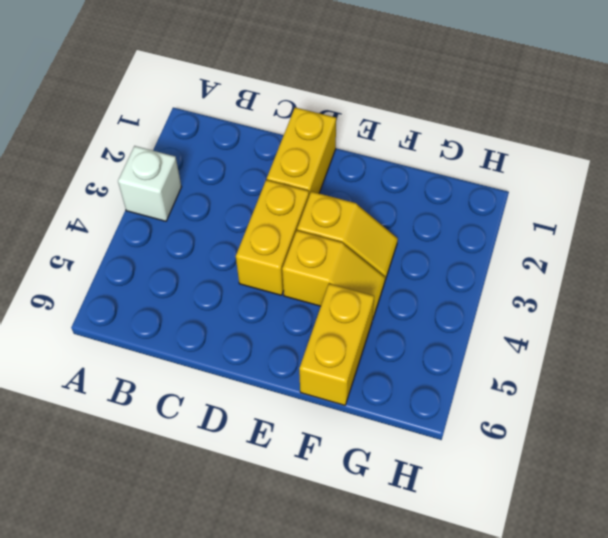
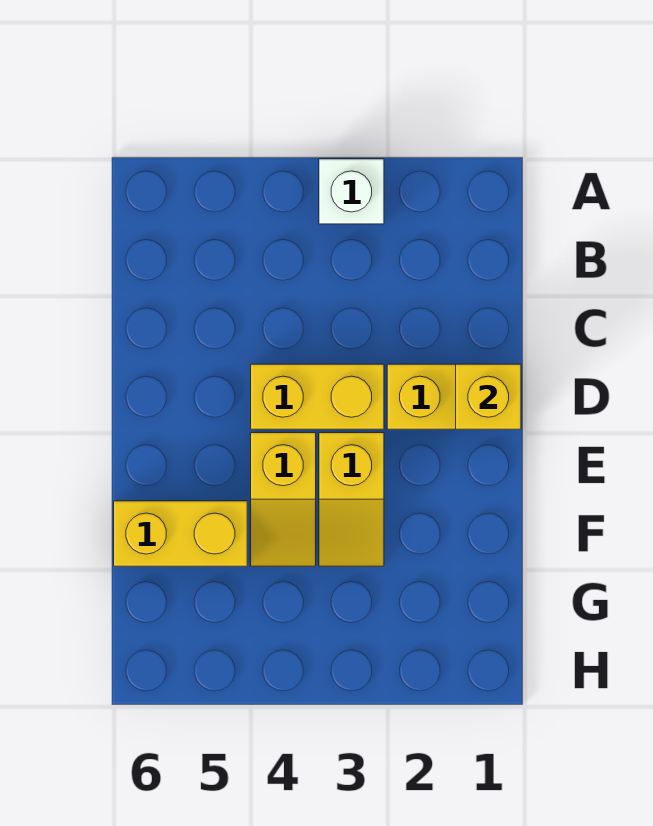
none -> yellow brick D1 level 2

